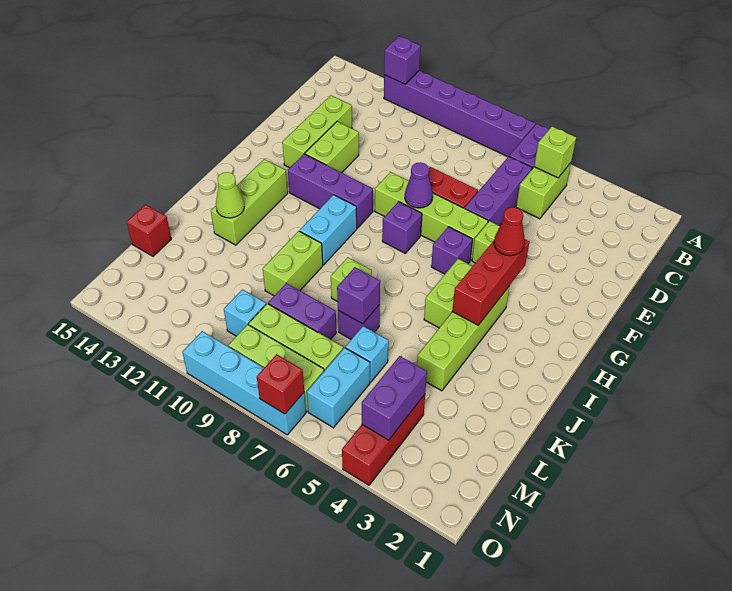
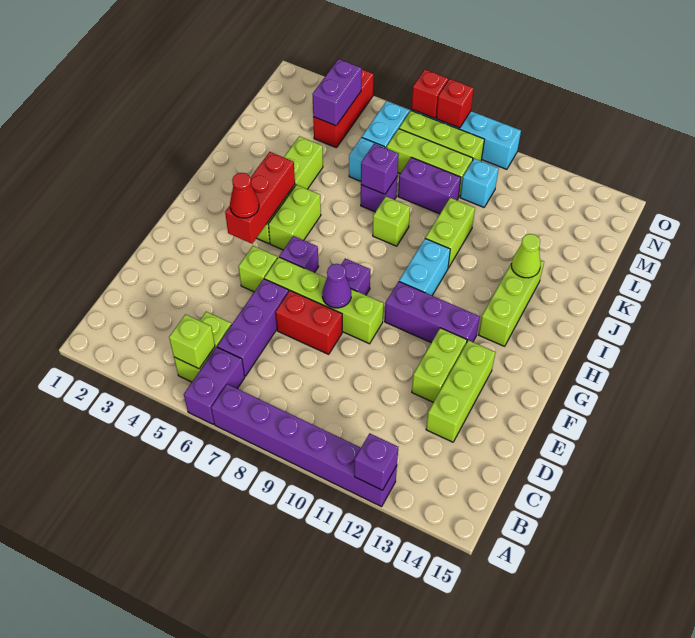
red brick L15 level 1 -> red brick O8 level 2

